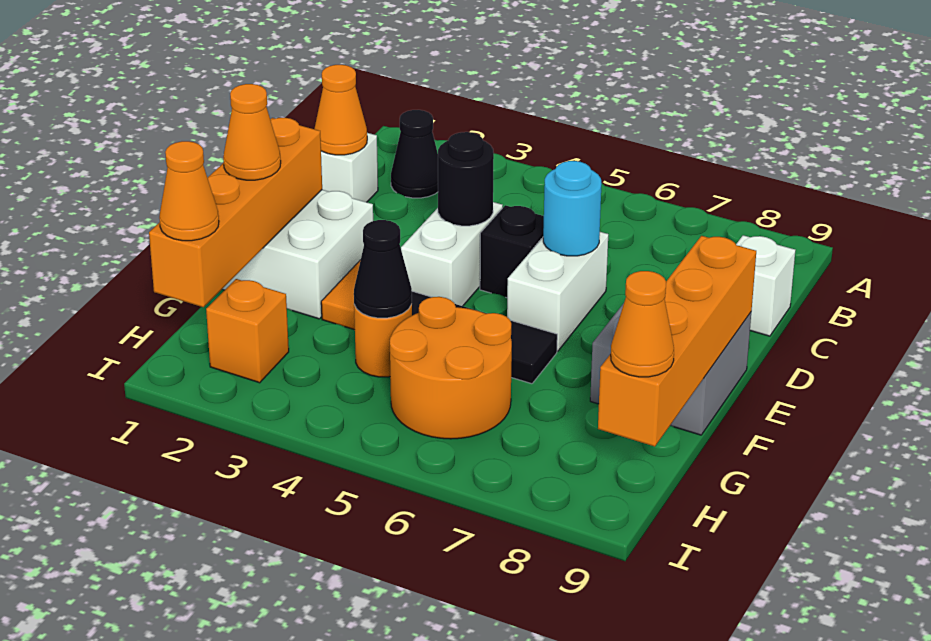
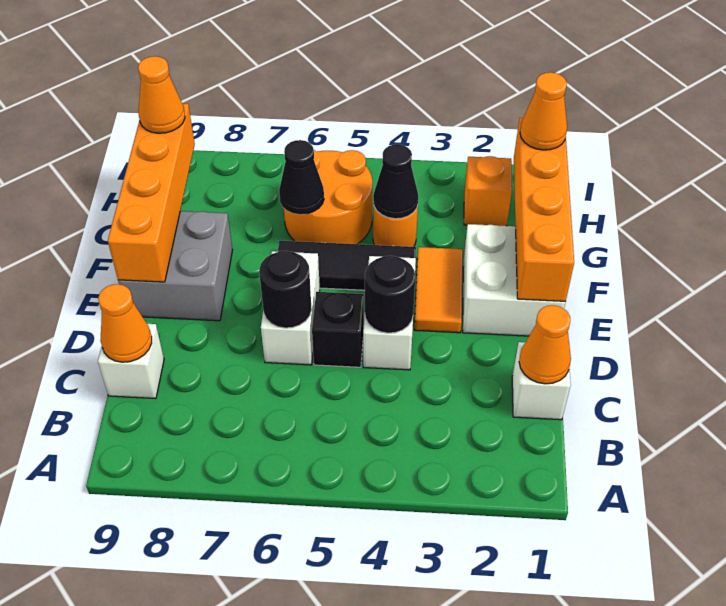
black cone B2 level 1 -> black cone G6 level 2
cyan round brick D6 level 2 -> black round brick D6 level 2
orange cone F1 level 3 -> orange cone C9 level 2

